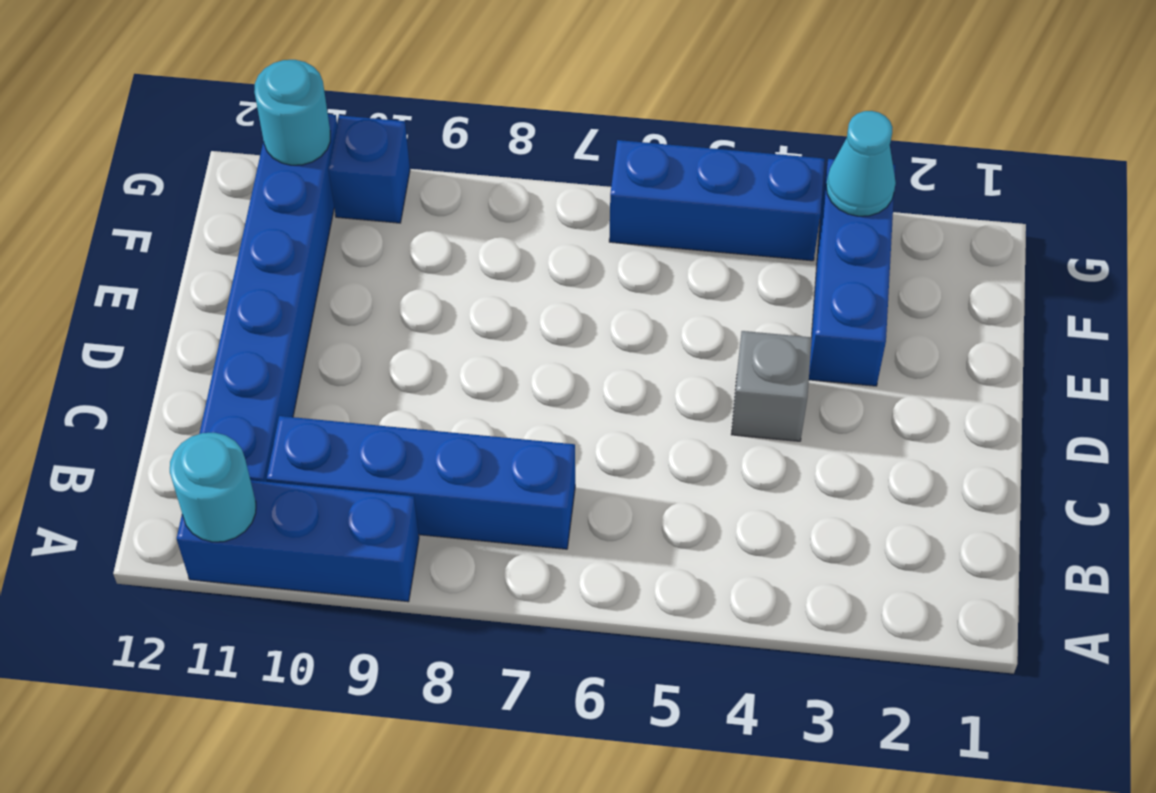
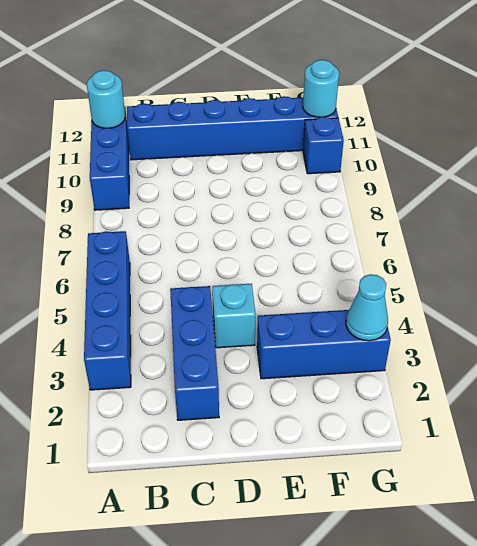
blue brick B7:B10 level 1 -> blue brick A3:A6 level 1
grey brick D4 level 1 -> cyan brick D4 level 1
blue brick G4:G6 level 1 -> blue brick C2:C4 level 1

